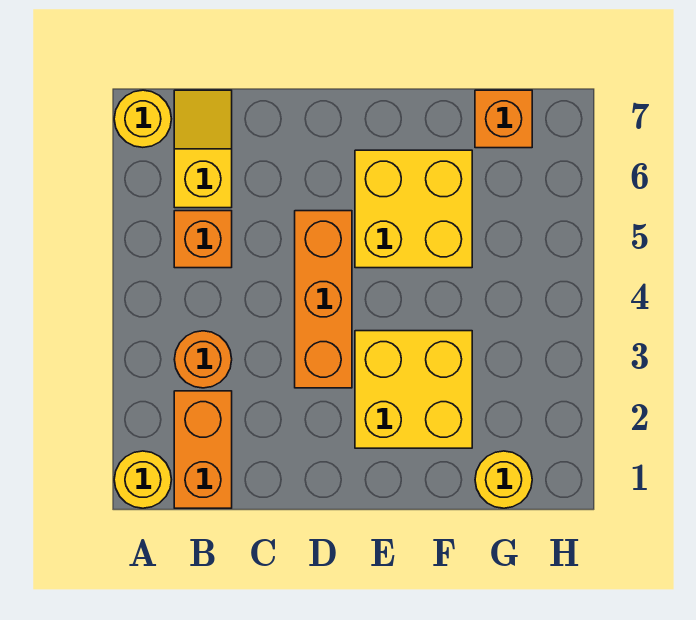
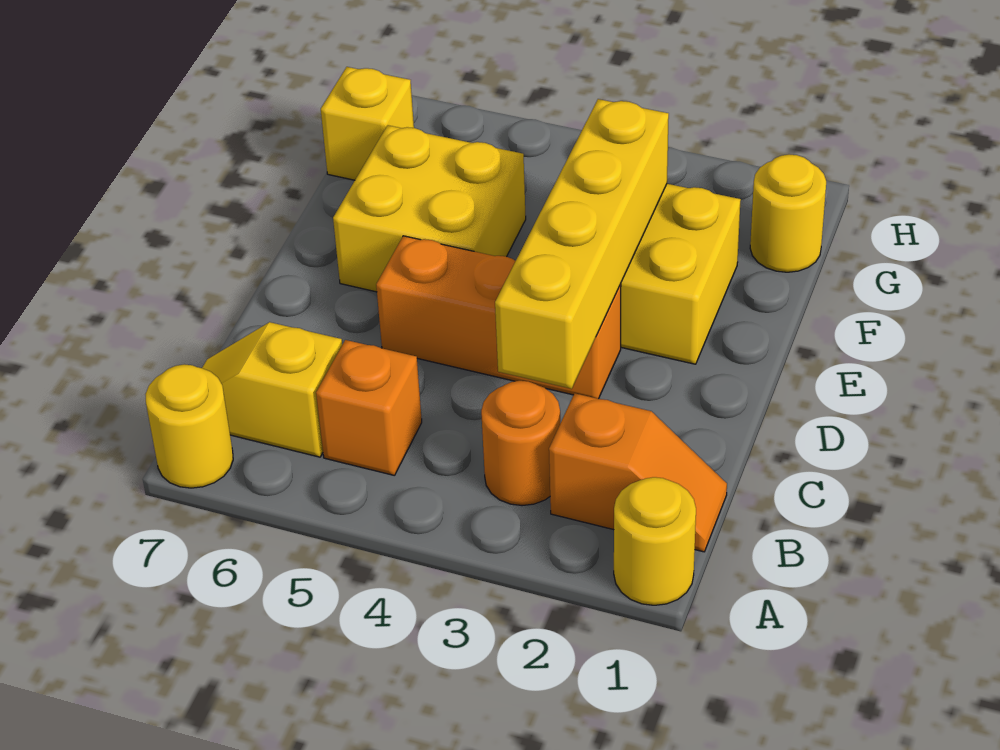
orange brick B1:B2 level 1 -> orange slope B1:B2 level 1 top 2
none -> yellow brick C3:F3 level 2
orange brick G7 level 1 -> yellow brick G7 level 1

